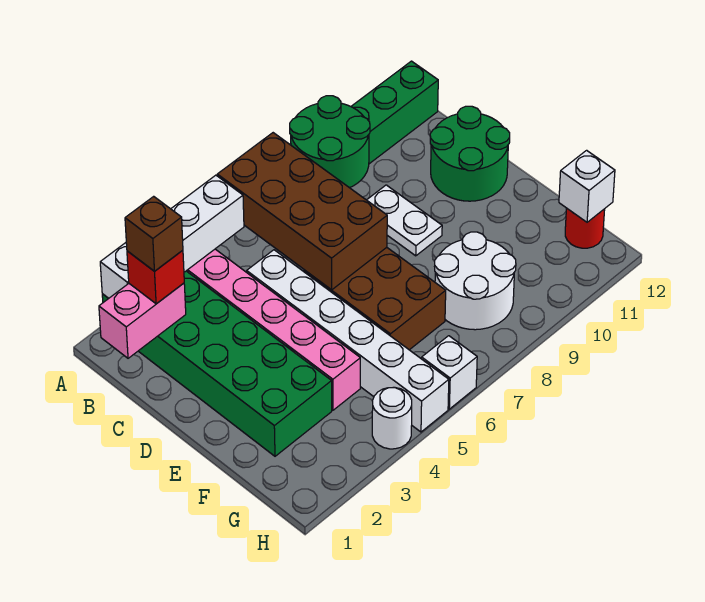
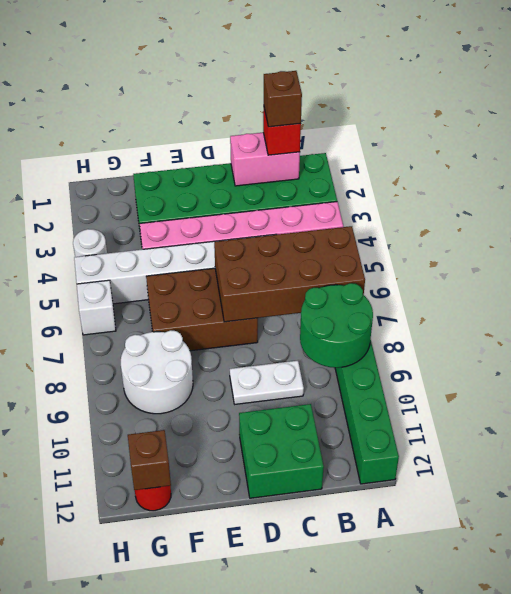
white brick A2:A5 level 2 -> none
pink brick B1:B2 level 2 -> pink brick B2:C2 level 2
green round brick C11:D12 level 1 -> green brick C11:D12 level 1
white brick G12 level 2 -> brown brick G12 level 2

